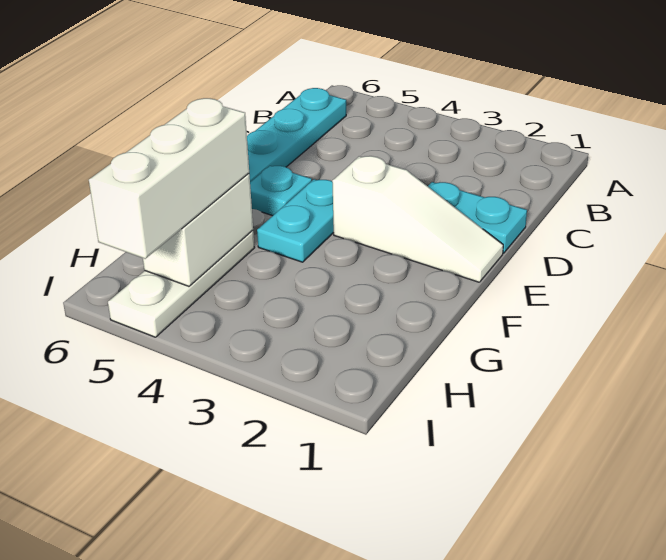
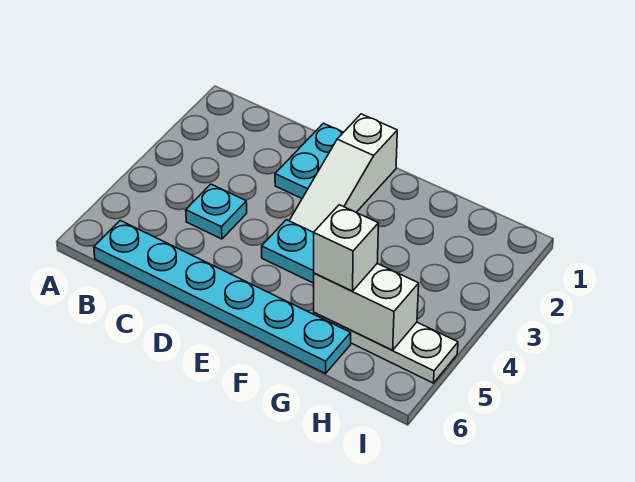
white slope E1:E3 level 1 top 3 -> white slope E1:E3 level 1 top 1
cyan plate E5 level 1 -> cyan plate C4 level 1
white brick G5:I5 level 3 -> white brick G5 level 3

